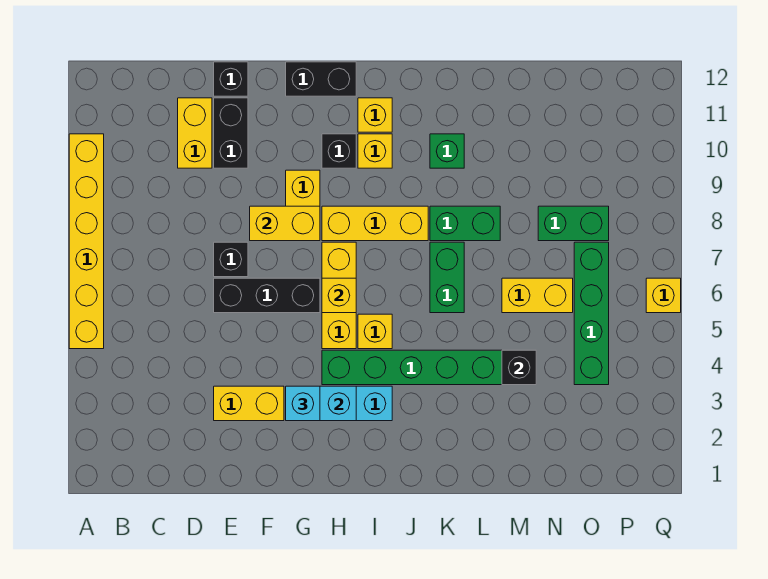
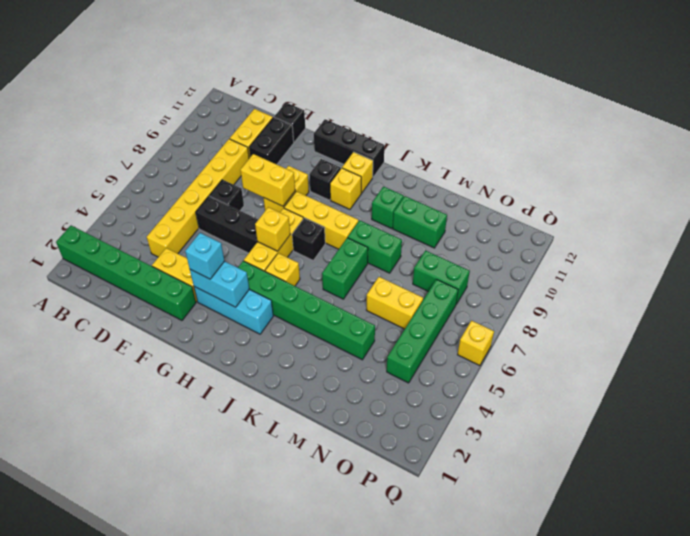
none -> green brick A2:F2 level 1
yellow brick A5:A10 level 1 -> yellow brick D4:D9 level 1
black brick G12:H12 level 1 -> black brick G12:I12 level 1
none -> green brick L10:M10 level 1
black brick M4 level 2 -> black brick I7 level 1

